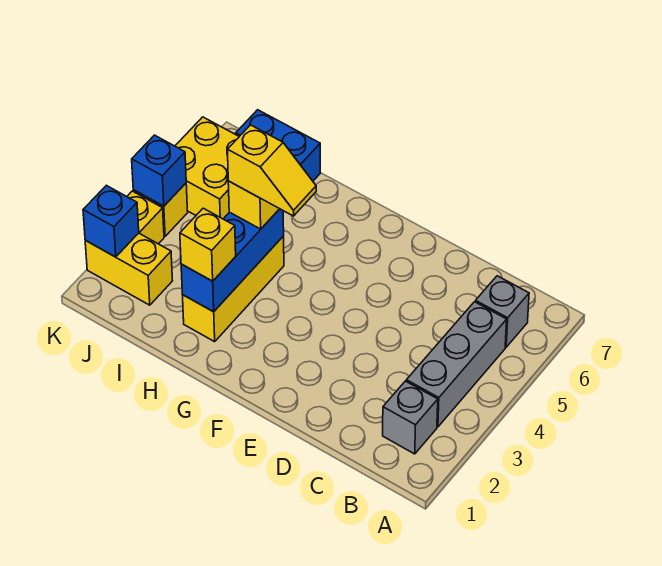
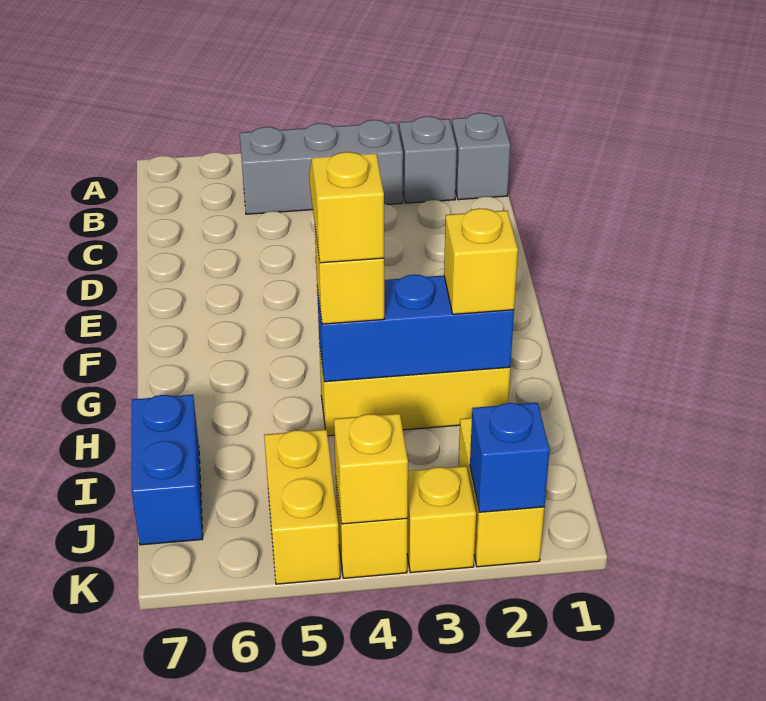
grey brick B6 level 1 -> grey brick B1 level 1
yellow brick J5:K6 level 1 -> yellow brick J5:K5 level 1
blue brick K4 level 2 -> yellow brick K4 level 2

